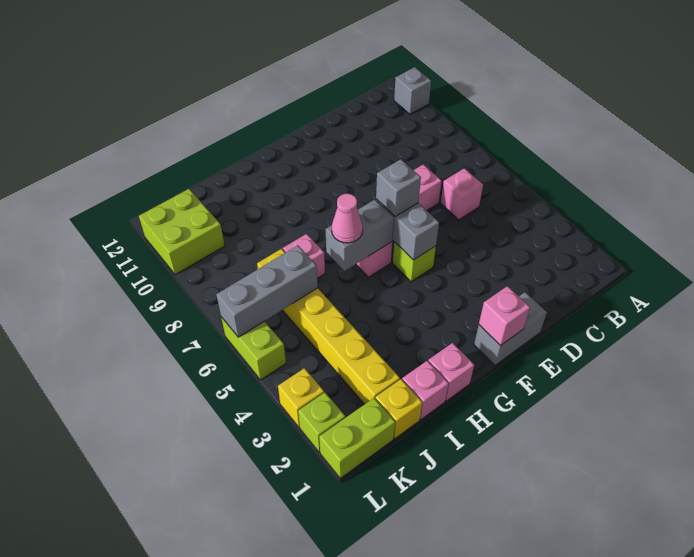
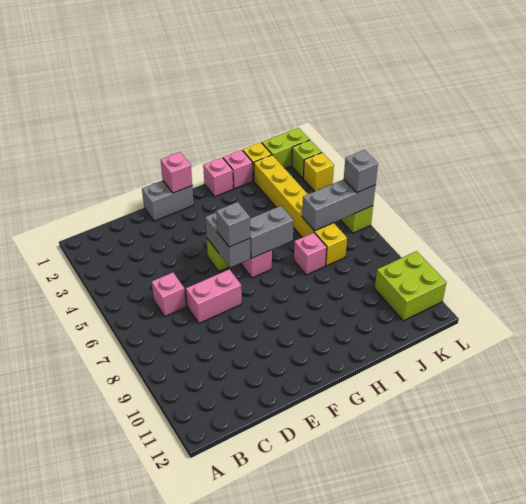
grey brick A11 level 1 -> grey brick L6 level 3
pink cone H6 level 3 -> none

